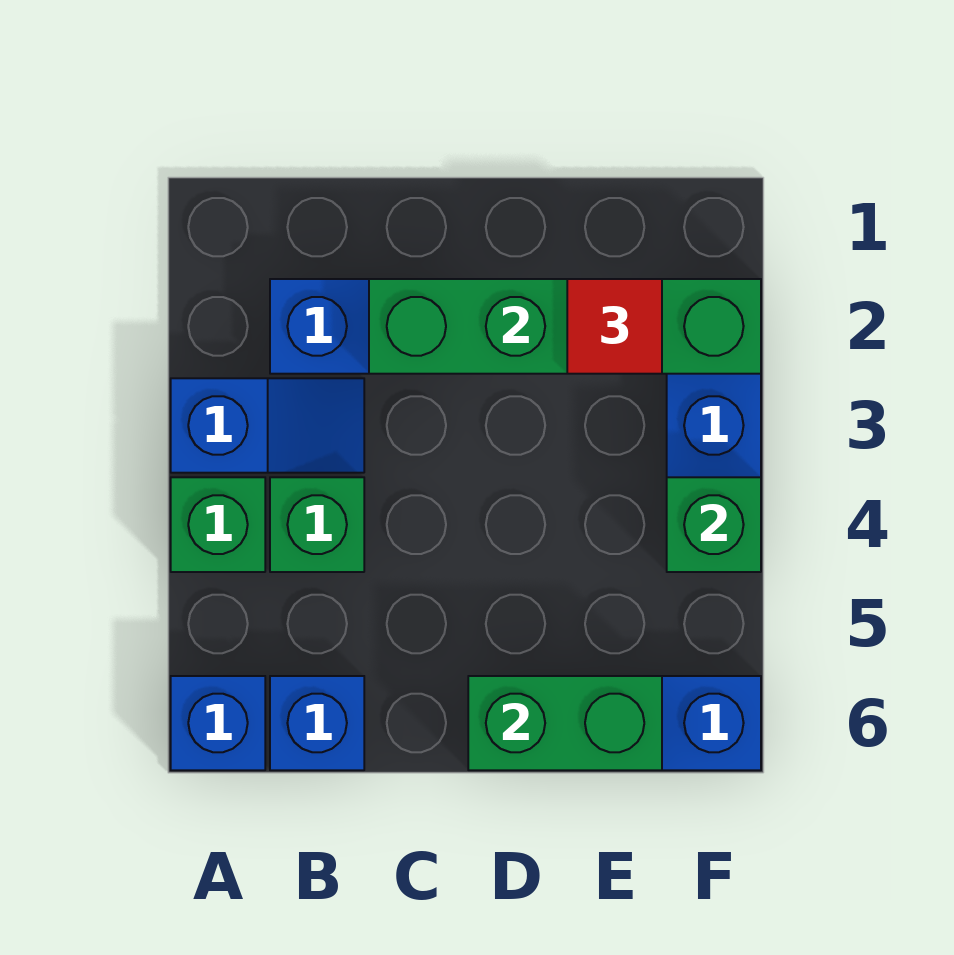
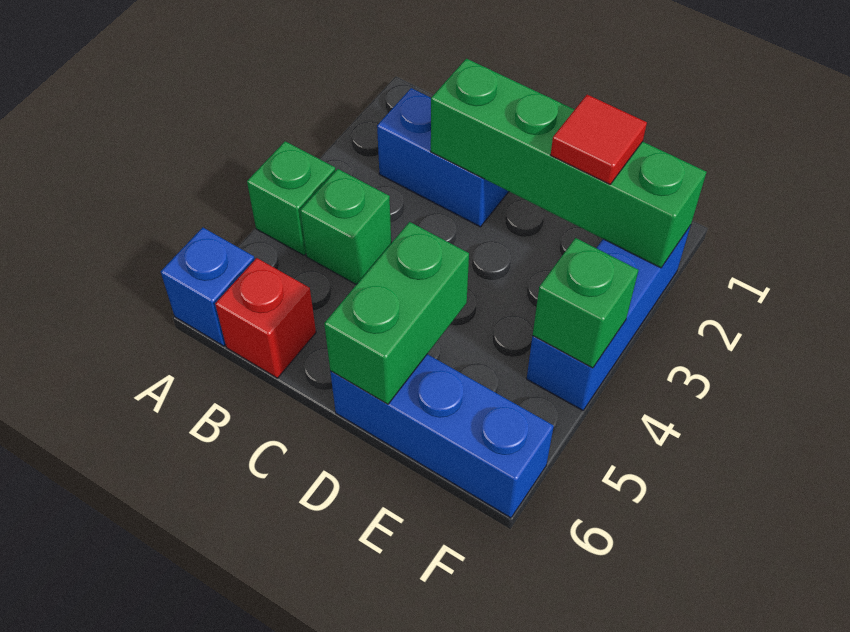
blue slope A3:B3 level 1 top A -> none
blue brick B6 level 1 -> red brick B6 level 1
green brick D6:E6 level 2 -> green brick D5:D6 level 2

